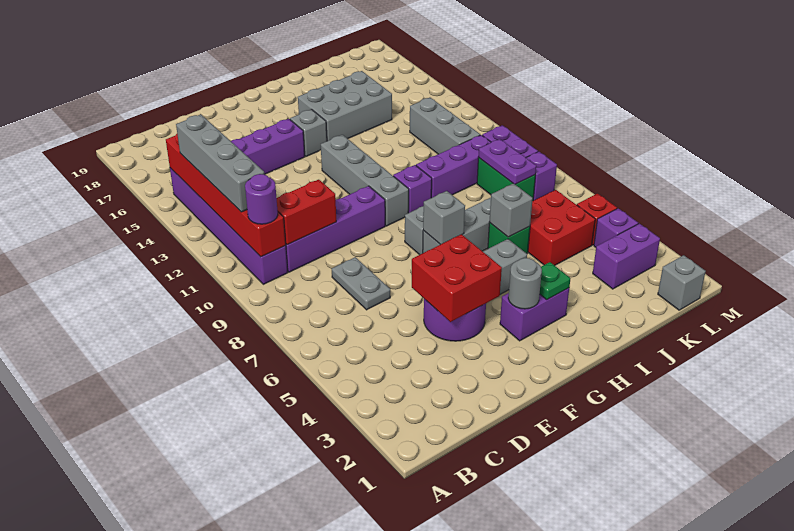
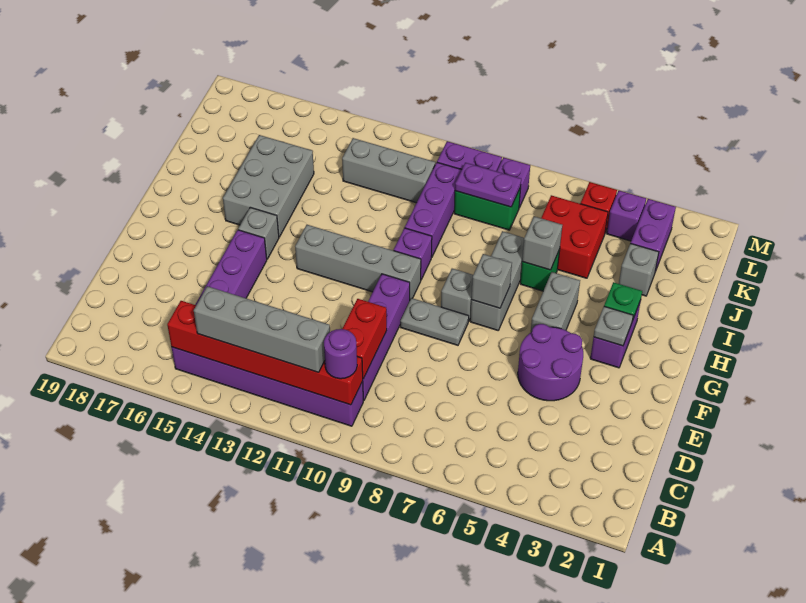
grey plate D7:D8 level 1 -> grey plate F8:F9 level 1
red brick E4:F5 level 2 -> none
grey round brick G3 level 2 -> grey plate G3 level 2
grey brick L1 level 1 -> grey brick J3 level 1

